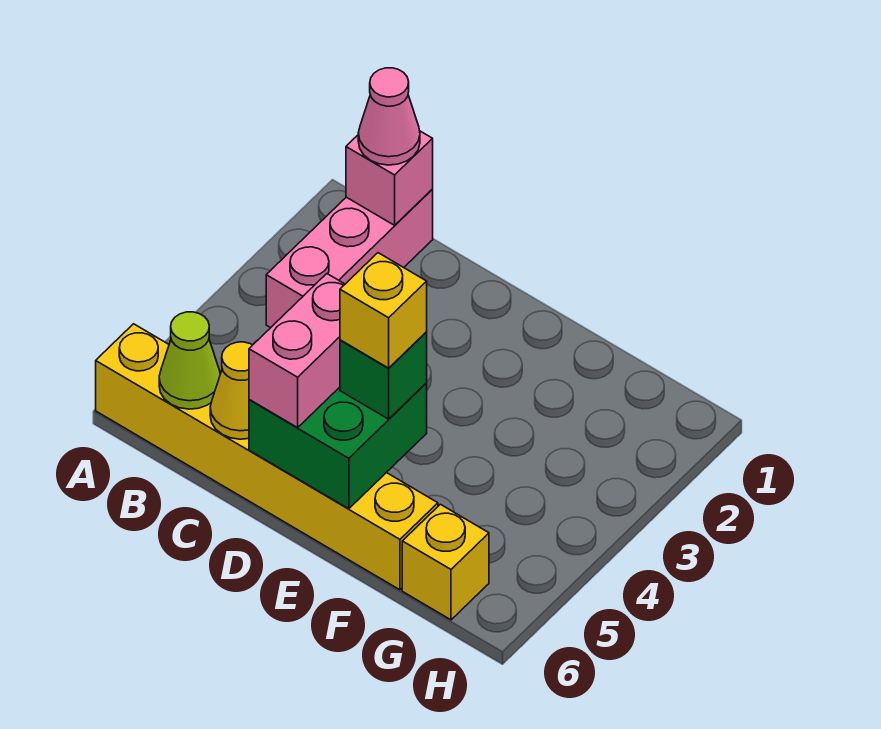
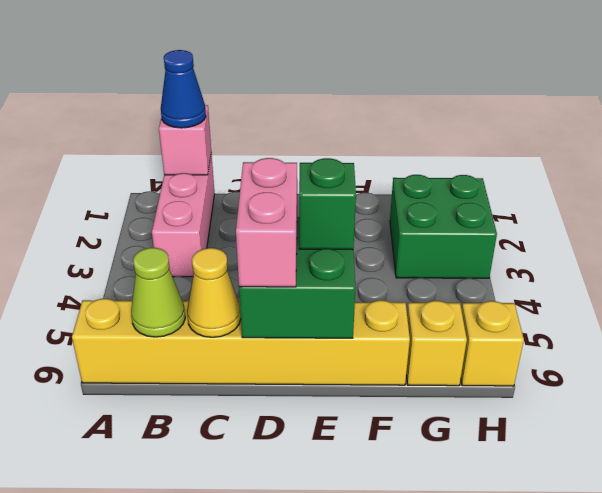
pink cone B1 level 3 -> blue cone B1 level 3
yellow brick E5 level 4 -> yellow brick H6 level 1
none -> green brick G2:H3 level 1

